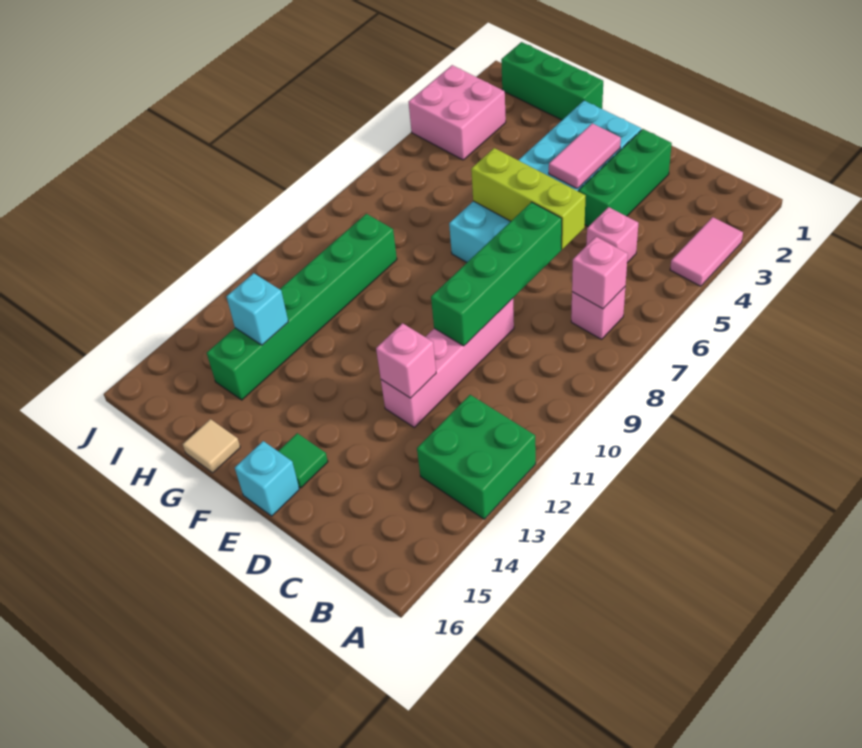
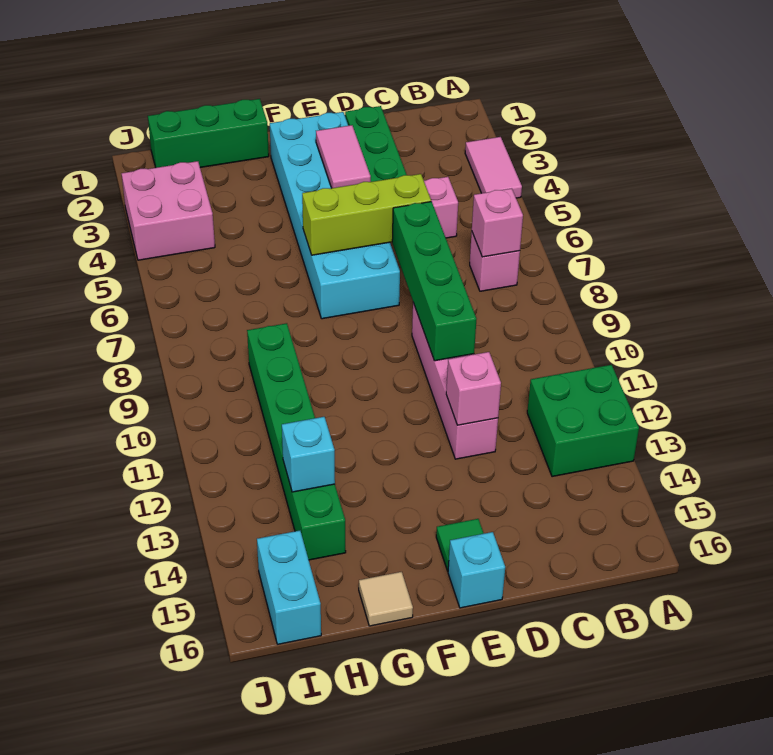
none -> cyan brick I15:I16 level 1

